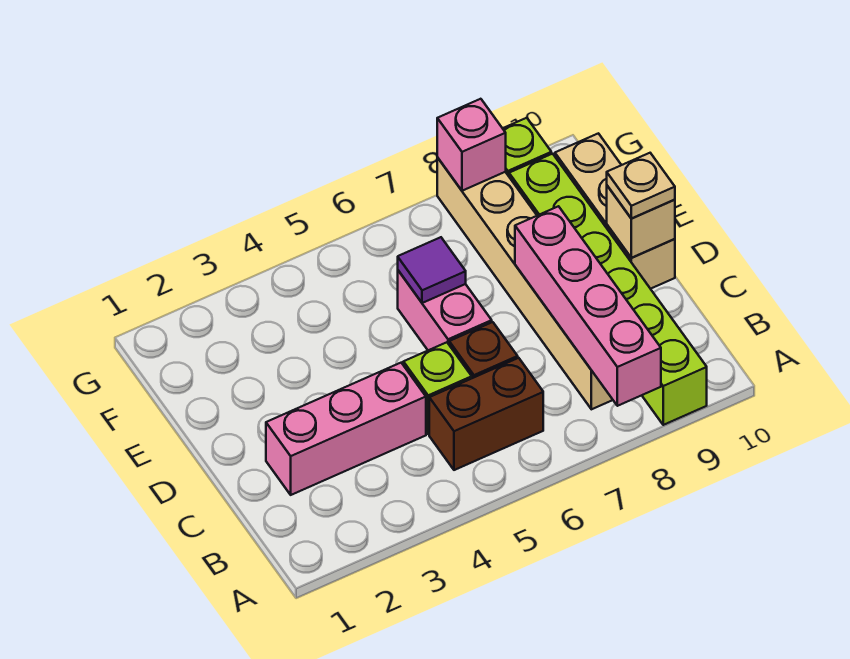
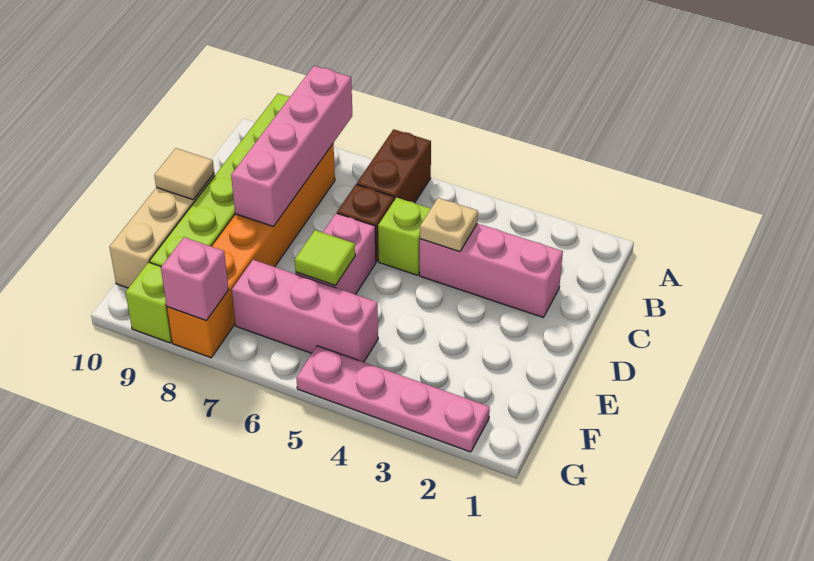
brown brick B5:B6 level 1 -> brown brick A6:B6 level 1
tan brick B8:G8 level 1 -> orange brick B8:G8 level 1
tan brick D10 level 2 -> tan tile D10 level 2
tan plate D10 level 3 -> tan plate C4 level 2
purple tile E6 level 2 -> lime tile E6 level 2
none -> pink brick F5:F7 level 1
none -> pink plate G2:G5 level 1

